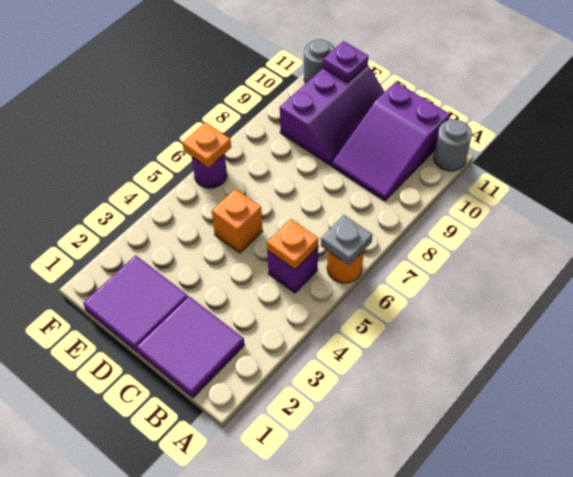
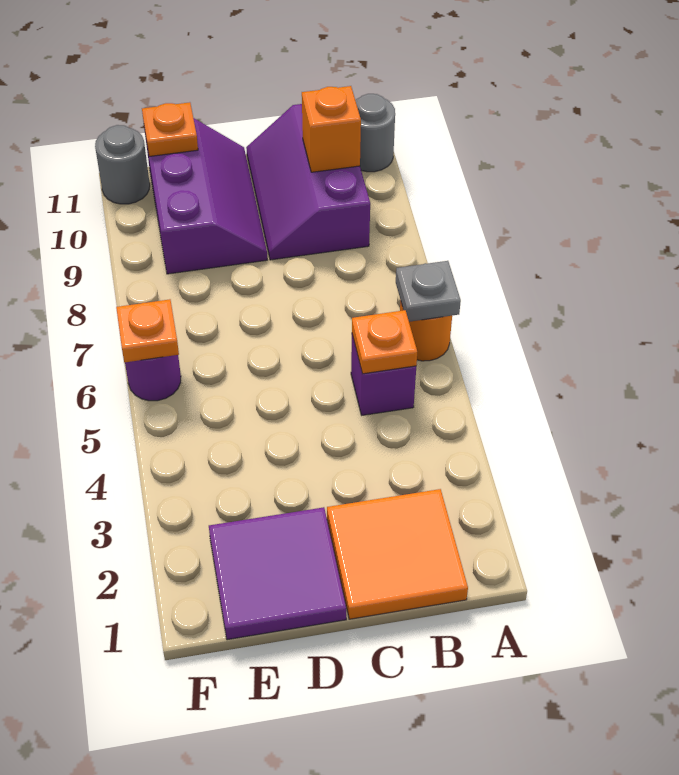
purple tile B1:C2 level 1 -> orange tile B1:C2 level 1
purple slope B9:C11 level 1 top 11 -> purple slope B9:C11 level 1 top B
orange brick D5 level 1 -> orange brick B10 level 2
purple plate E11 level 2 -> orange plate E11 level 2

